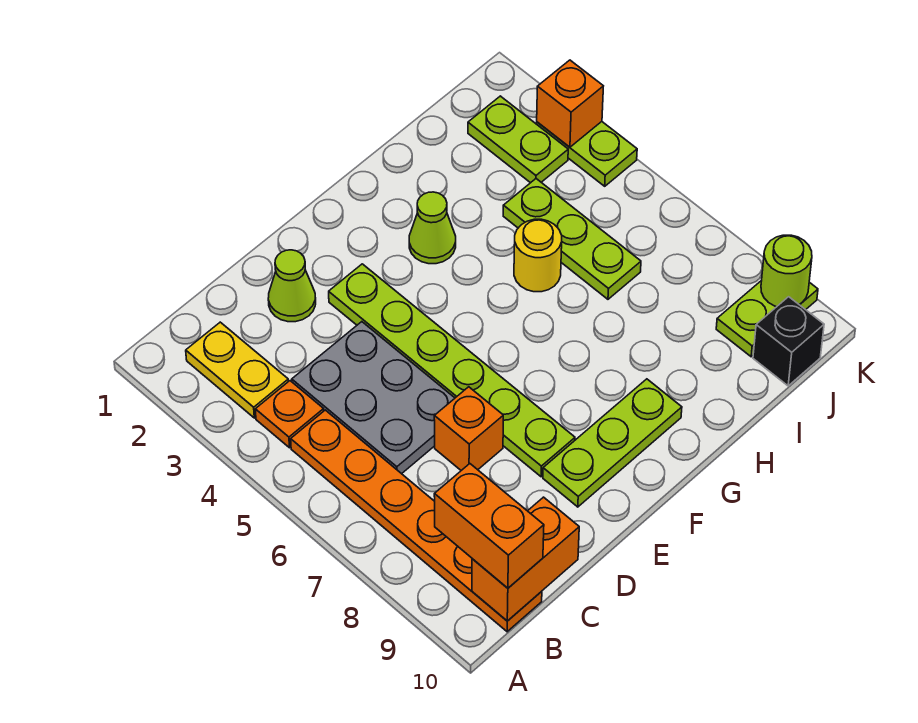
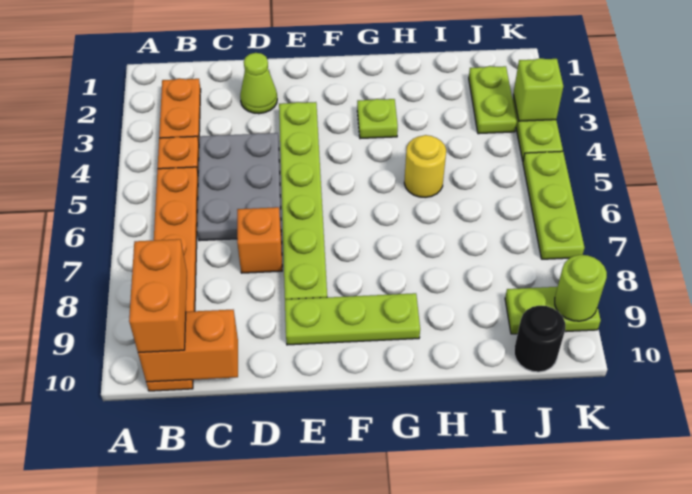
yellow plate B2:B3 level 1 -> orange plate B2:B3 level 1
lime cone G3 level 1 -> lime plate G3 level 1
lime plate I4:I6 level 1 -> lime plate K5:K7 level 1
black brick J10 level 1 -> black round brick J10 level 1
orange brick K3 level 2 -> lime brick K3 level 2

